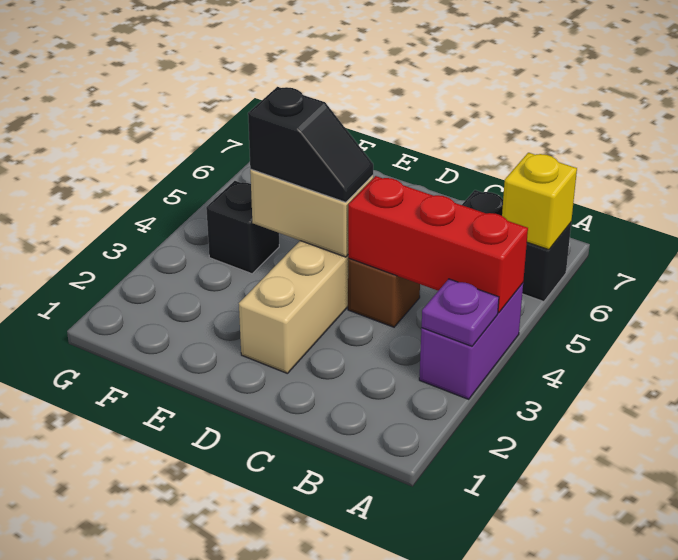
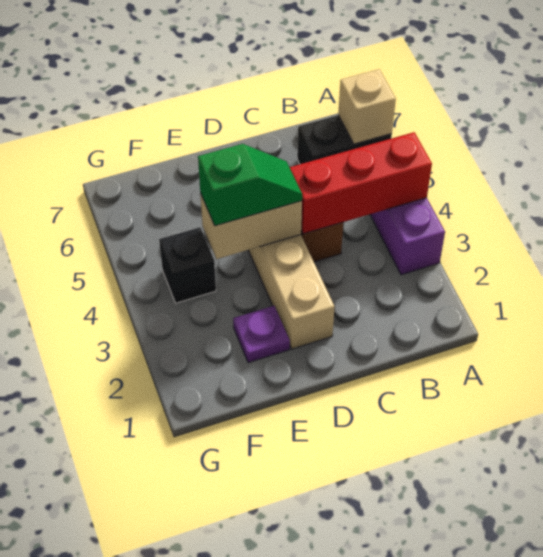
purple plate A3 level 2 -> purple plate E2 level 1
yellow brick A6 level 2 -> tan brick A6 level 2
black slope D4:E4 level 3 top E -> green slope D4:E4 level 3 top E

